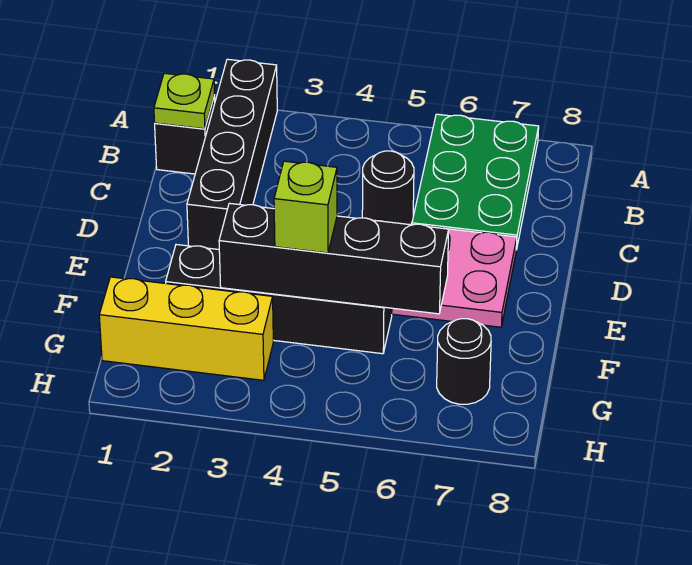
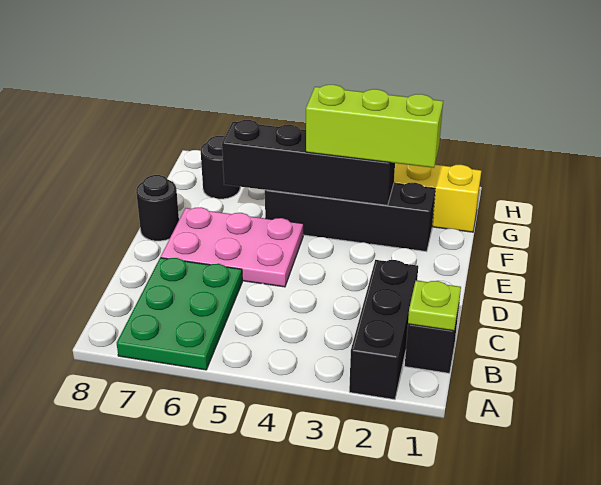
black brick A2:D2 level 1 -> black brick A2:C2 level 1
black round brick C5 level 1 -> black round brick E8 level 1
lime brick F4 level 3 -> lime brick F2:F4 level 3

